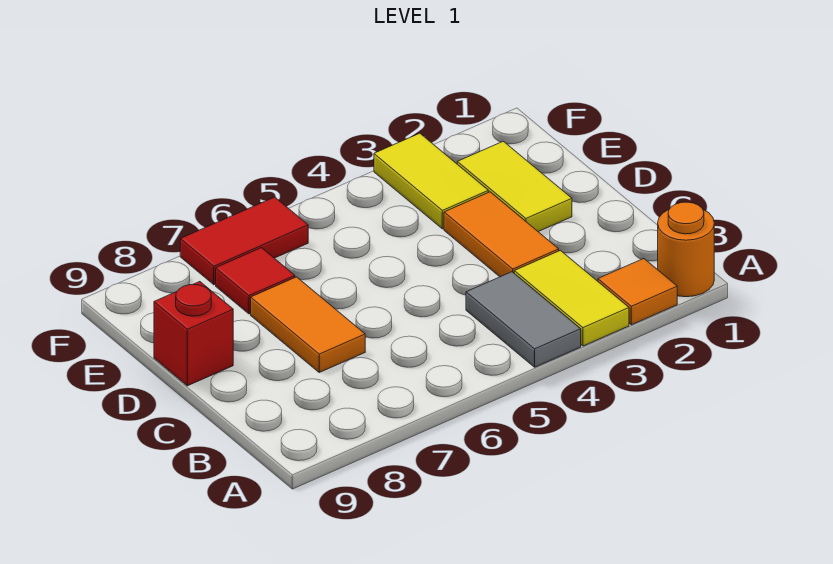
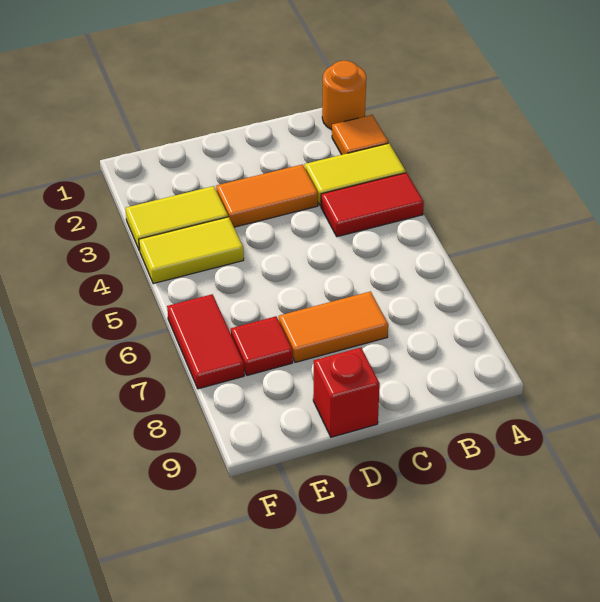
grey tile A4:B4 level 1 -> red tile A4:B4 level 1
yellow tile D2:E2 level 1 -> yellow tile E4:F4 level 1

